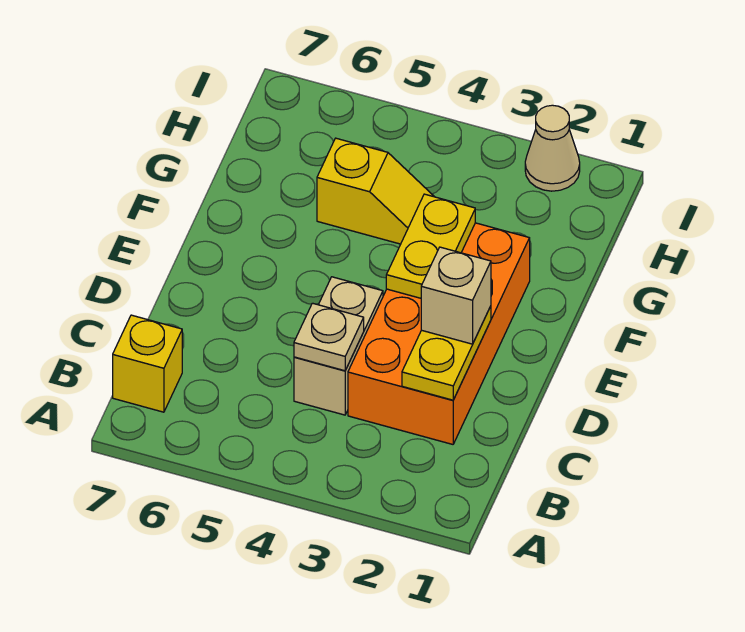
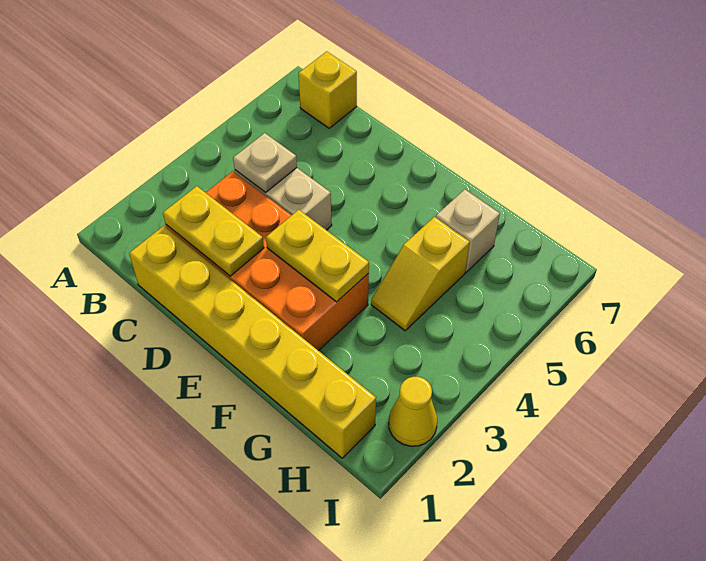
none -> yellow brick C1:H1 level 1
tan brick D2 level 3 -> tan brick G6 level 1
tan cone I2 level 1 -> yellow cone I2 level 1

